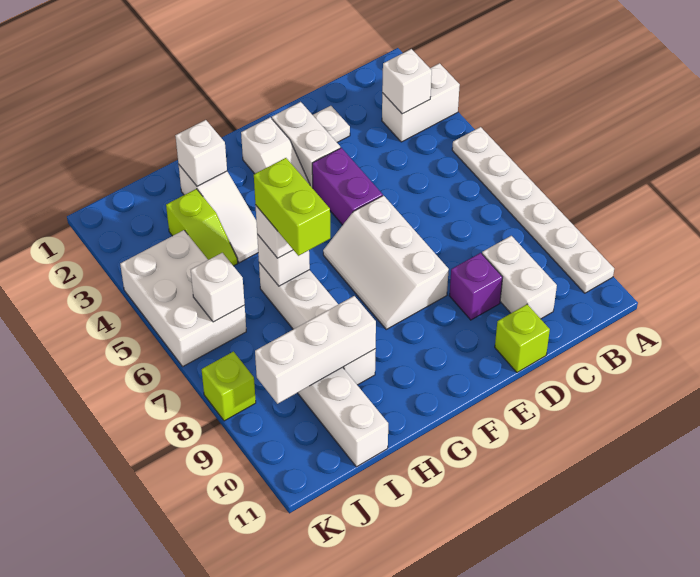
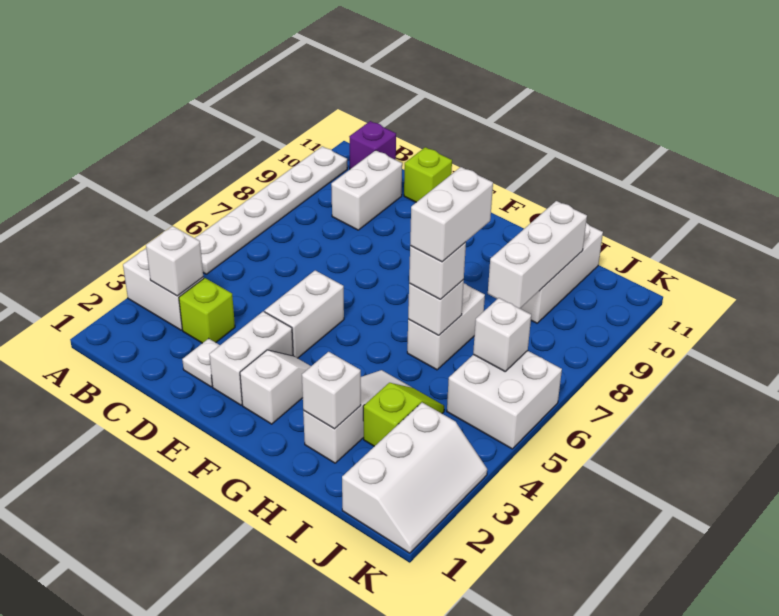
purple brick D9 level 1 -> purple brick B11 level 1
purple brick E4:E5 level 1 -> white brick E4:E5 level 1
white slope E6:F8 level 1 top E -> white slope J1:K3 level 1 top J
white brick H6:H9 level 1 -> white brick H6:H7 level 1
lime brick H6:H7 level 4 -> white brick H6:H7 level 4
white brick H9:J9 level 2 -> white brick I8:I10 level 2
white brick J4:K6 level 1 -> white brick J5:K6 level 1
lime brick K8 level 1 -> lime brick C3 level 1

